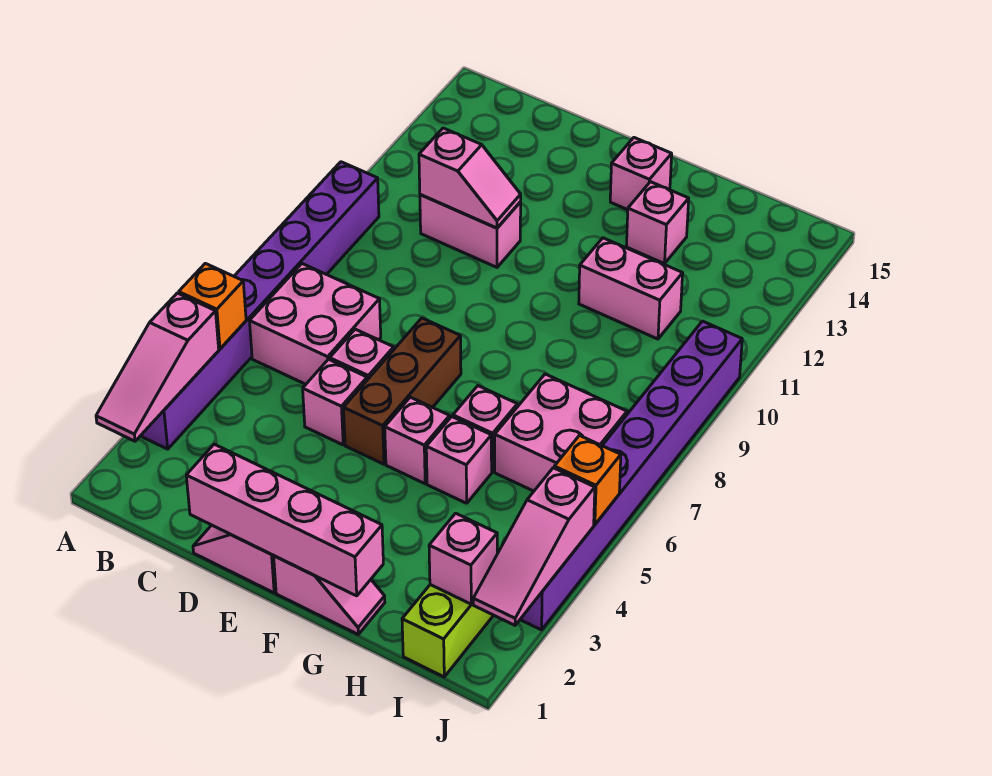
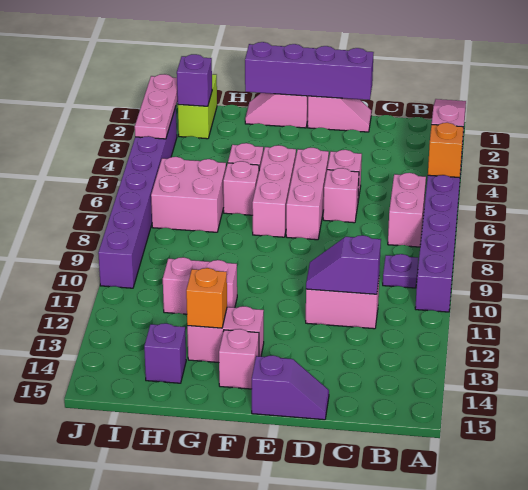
pink brick B6:C7 level 1 -> pink brick B6:B7 level 1
none -> purple plate B9 level 1
pink slope C11:D11 level 2 top C -> purple slope C11:D11 level 2 top C
pink brick D1:G1 level 2 -> purple brick D1:G1 level 2
none -> purple slope D15:E15 level 1 top E
brown brick E5:E7 level 1 -> pink brick E5:E7 level 1
pink brick F5 level 1 -> pink brick F5:F7 level 1
pink brick G13 level 1 -> pink brick F13:G13 level 1
none -> purple brick H14 level 1
pink brick I2 level 2 -> purple brick I2 level 2
pink slope J2:J4 level 2 top 4 -> pink plate J2:J4 level 2
orange brick J5 level 2 -> orange brick G13 level 2

